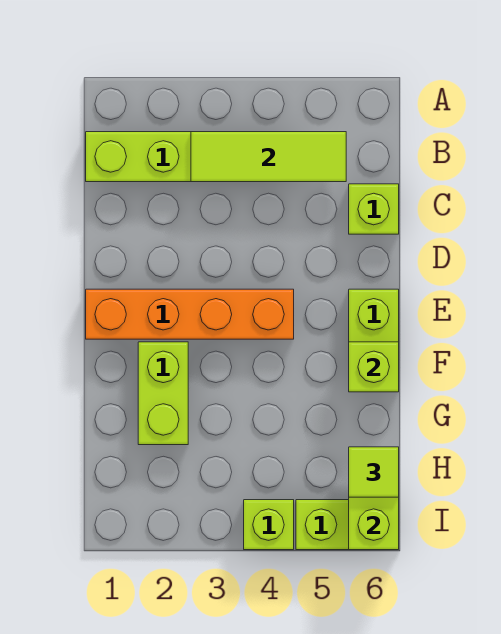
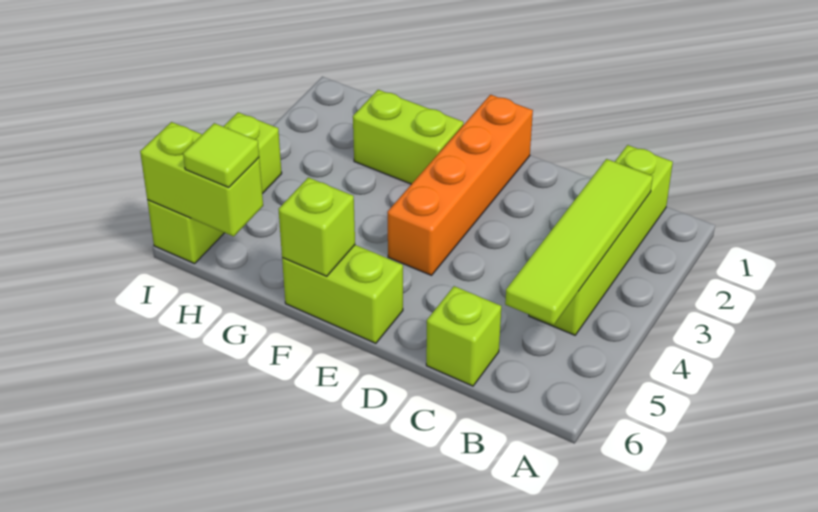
lime tile B3:B5 level 2 -> lime tile B2:B5 level 2

